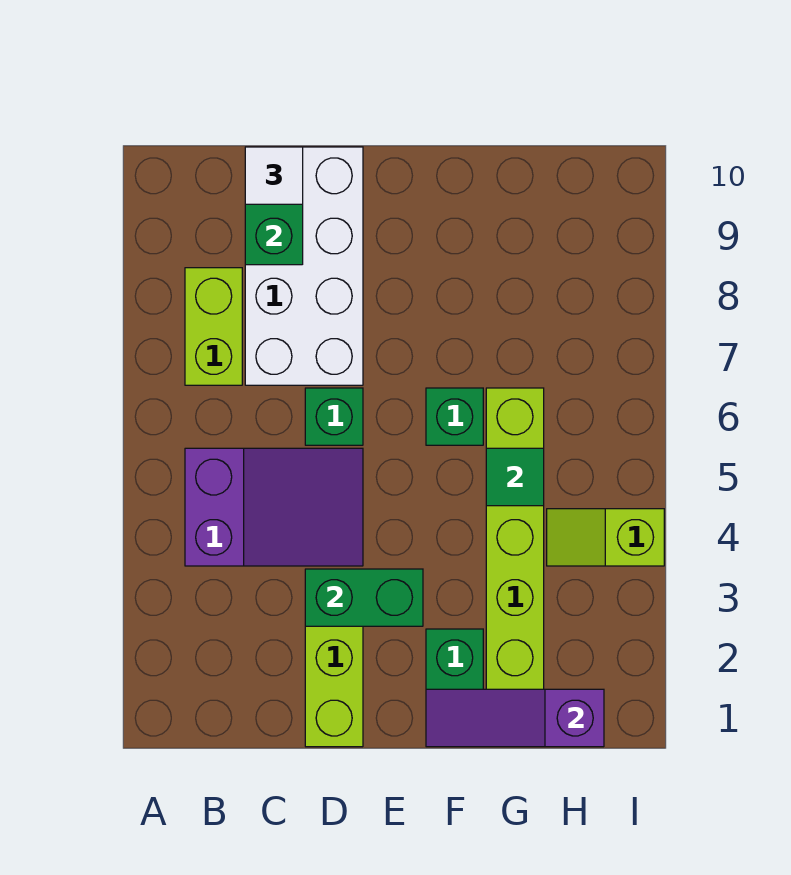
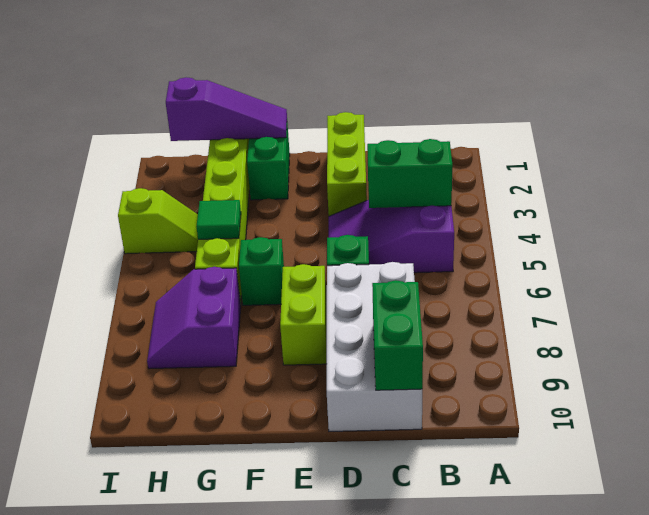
lime brick B7:B8 level 1 -> lime brick E7:E8 level 1
white tile C10 level 3 -> none
green brick D3:E3 level 2 -> green brick B4:C4 level 2
none -> purple slope G7:H8 level 1 top G

